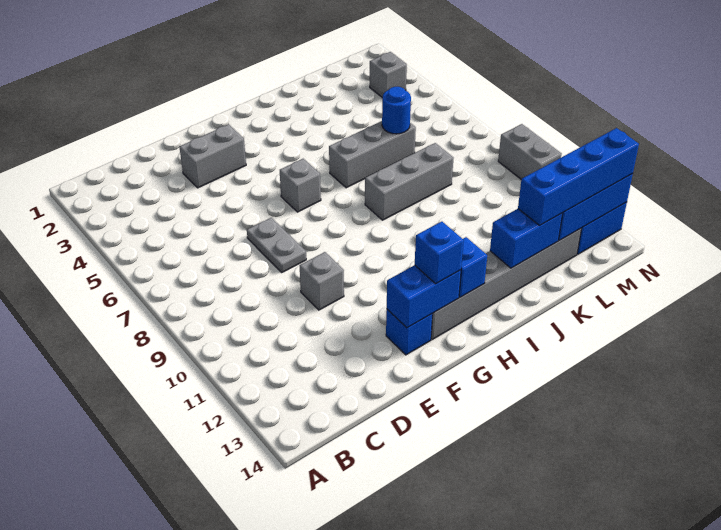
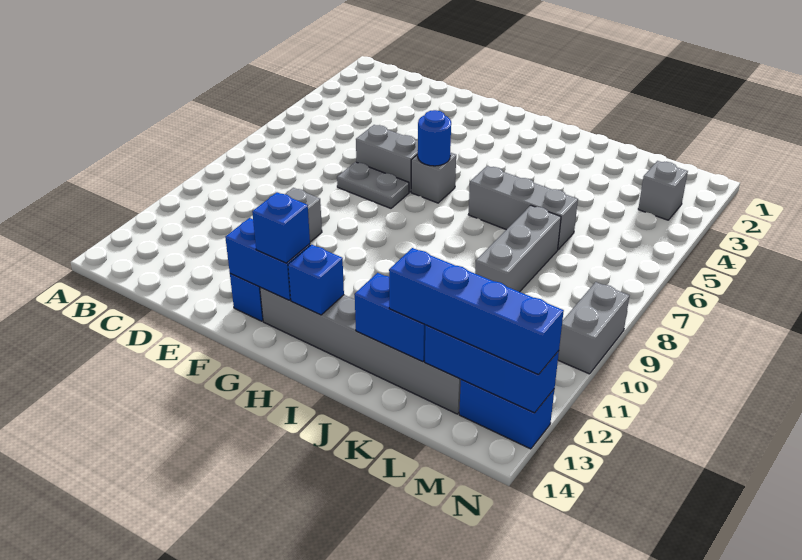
grey brick E3:F3 level 1 -> grey brick E6:F6 level 1
grey plate E7:E8 level 1 -> grey plate E7:F7 level 1
grey brick I8:K8 level 1 -> grey brick K7:K9 level 1
blue round brick K6 level 2 -> blue round brick G6 level 2

